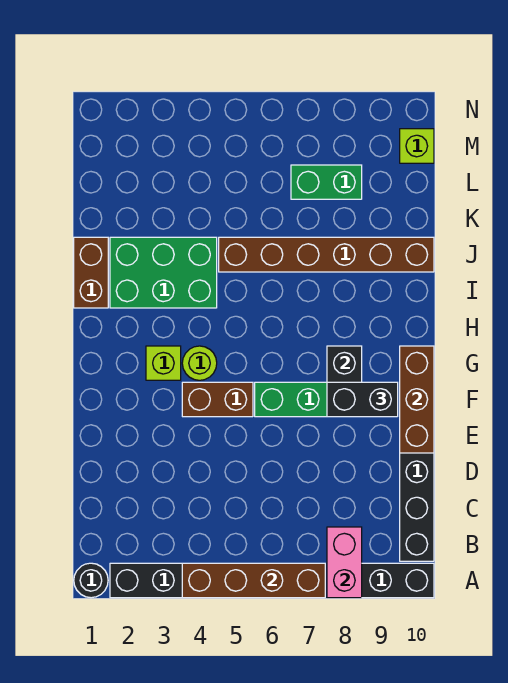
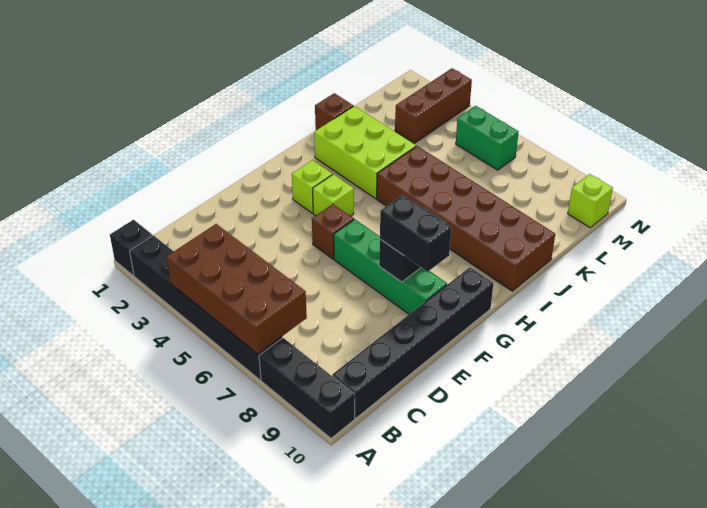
black round brick A1 level 1 -> black brick A1 level 1
brown brick A4:A7 level 2 -> brown brick A4:B7 level 2
pink brick A8:B8 level 2 -> none
brown brick E10:G10 level 2 -> brown brick L3:N3 level 1
brown brick F4:F5 level 1 -> brown brick F5 level 1
lime round brick G4 level 1 -> lime brick G4 level 1
brown brick I1:J1 level 1 -> brown brick J1 level 1
green brick I2:J4 level 1 -> lime brick I2:J4 level 1
brown brick J5:J10 level 1 -> brown brick I5:J10 level 1
green brick L7:L8 level 1 -> green brick M5:M6 level 1

